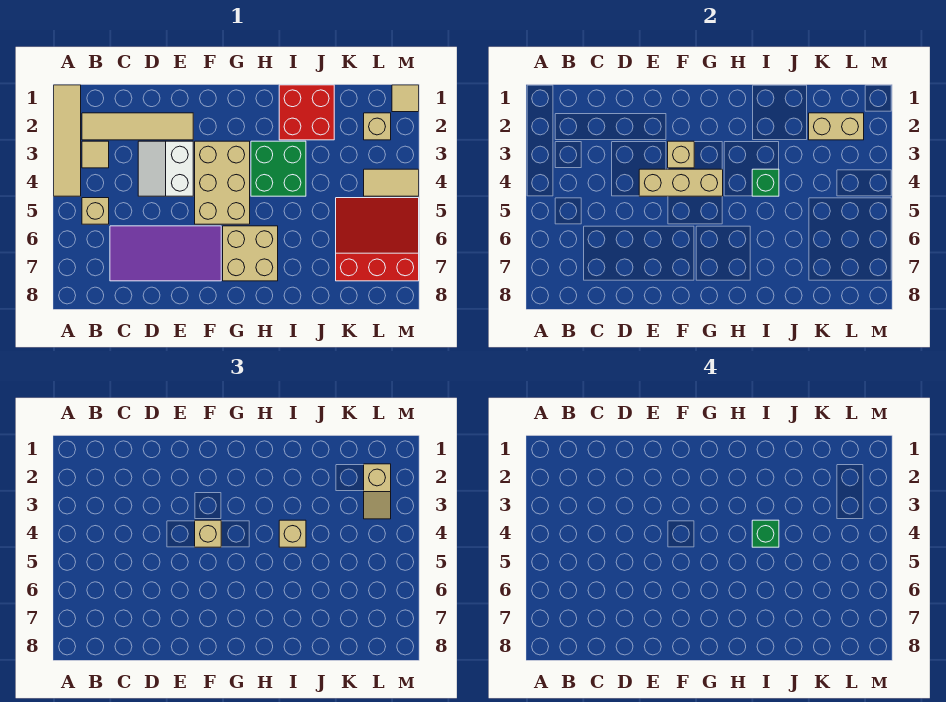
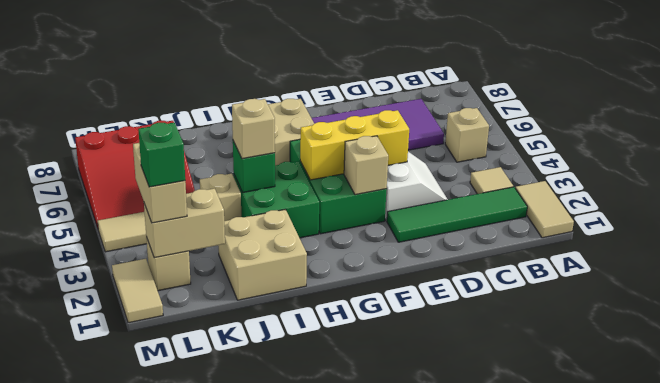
tan tile A1:A4 level 1 -> tan tile A1:A2 level 1
tan tile B2:E2 level 1 -> green tile B2:E2 level 1
tan brick E4:G4 level 2 -> yellow brick E4:G4 level 2
tan brick F3:G5 level 1 -> green brick F3:G5 level 1
tan brick F4 level 3 -> tan brick J4 level 1
red brick I1:J2 level 1 -> tan brick I1:J2 level 1
green brick I4 level 4 -> green brick L2 level 4
tan slope L2:L3 level 3 top 2 -> tan brick L2:L3 level 3
tan tile M1 level 1 -> tan tile M1:M2 level 1

